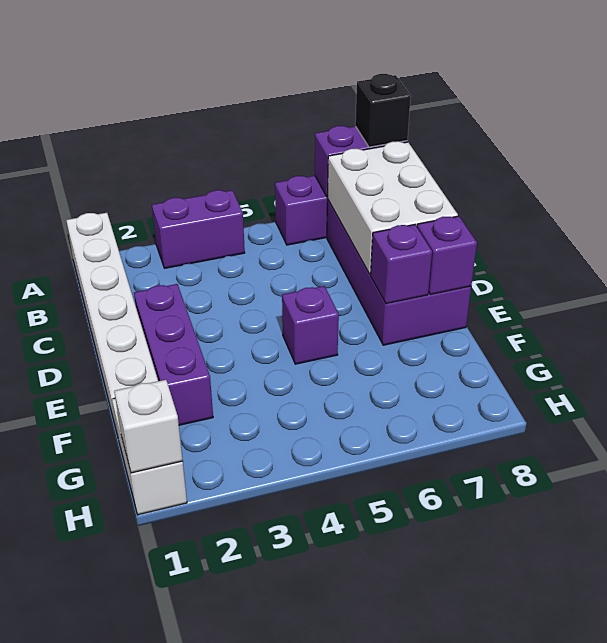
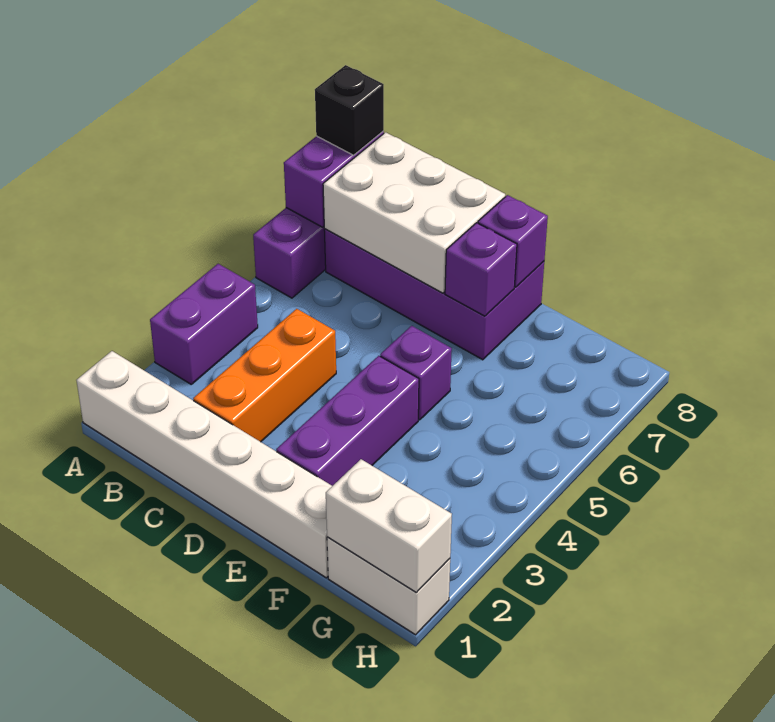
none -> orange brick C2:C4 level 1
purple brick D2:F2 level 1 -> purple brick E2:E4 level 1
white brick H1 level 2 -> white brick G1:H1 level 2

